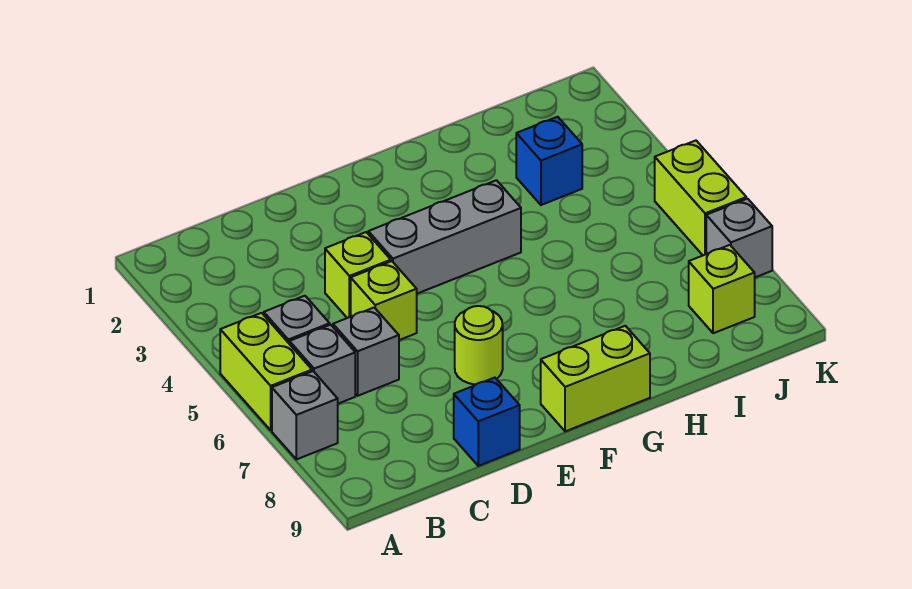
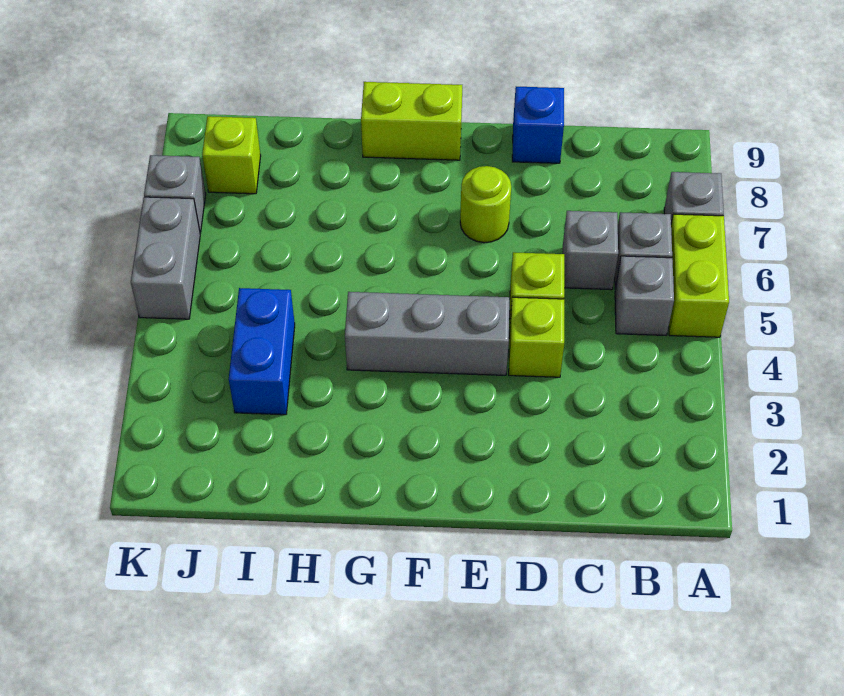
blue brick I3 level 1 -> blue brick I3:I4 level 1
lime brick K5:K6 level 1 -> grey brick K5:K6 level 1

